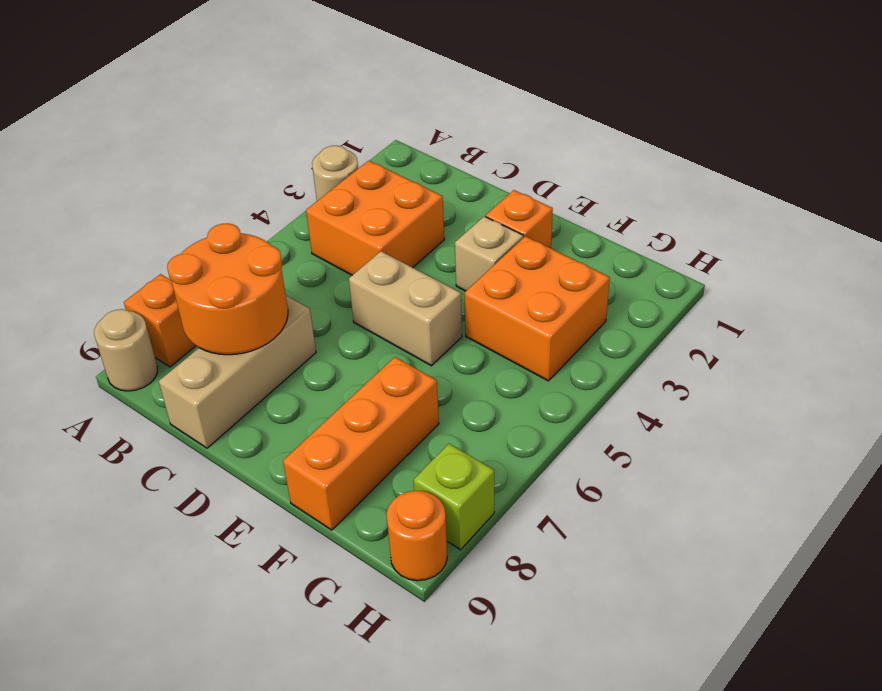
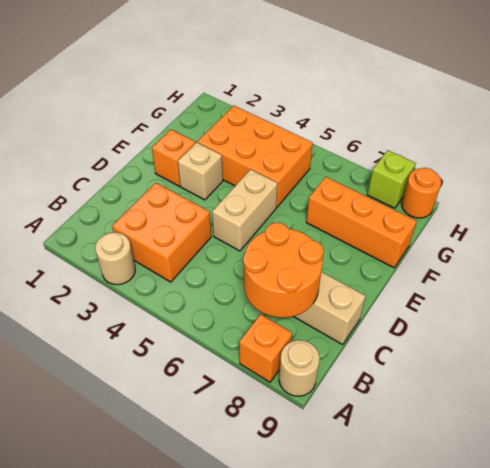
orange brick F3:G4 level 1 -> orange brick F3:G5 level 1

